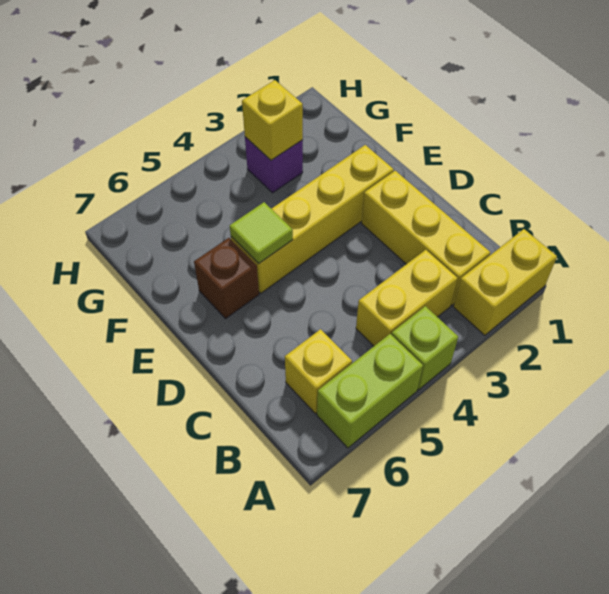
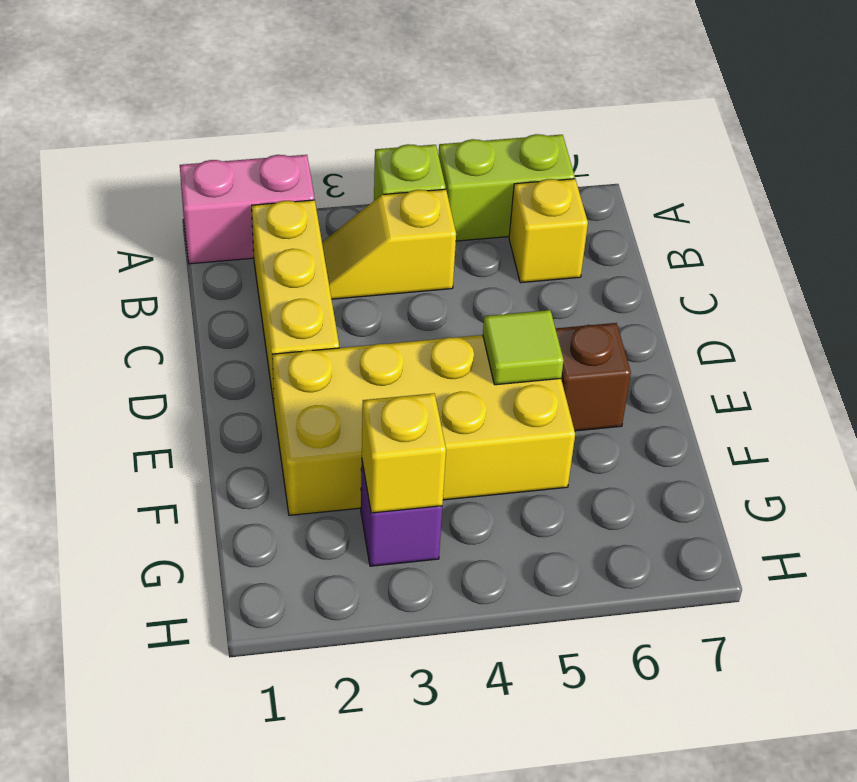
yellow brick A1:A2 level 1 -> pink brick A1:A2 level 1
yellow brick B3:B4 level 1 -> yellow slope B3:B4 level 1 top 4
yellow brick E2:E5 level 1 -> yellow brick E2:F5 level 1

